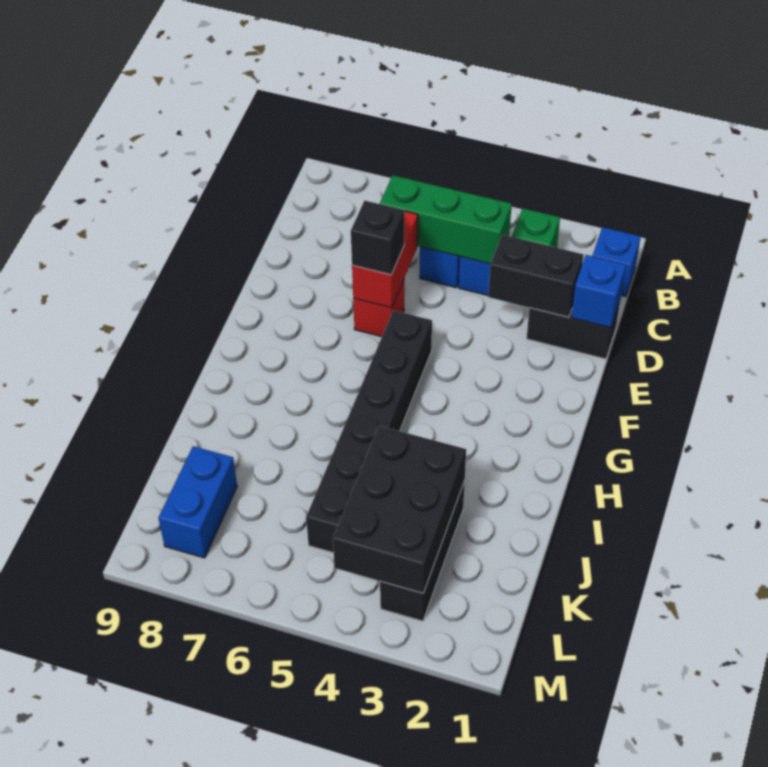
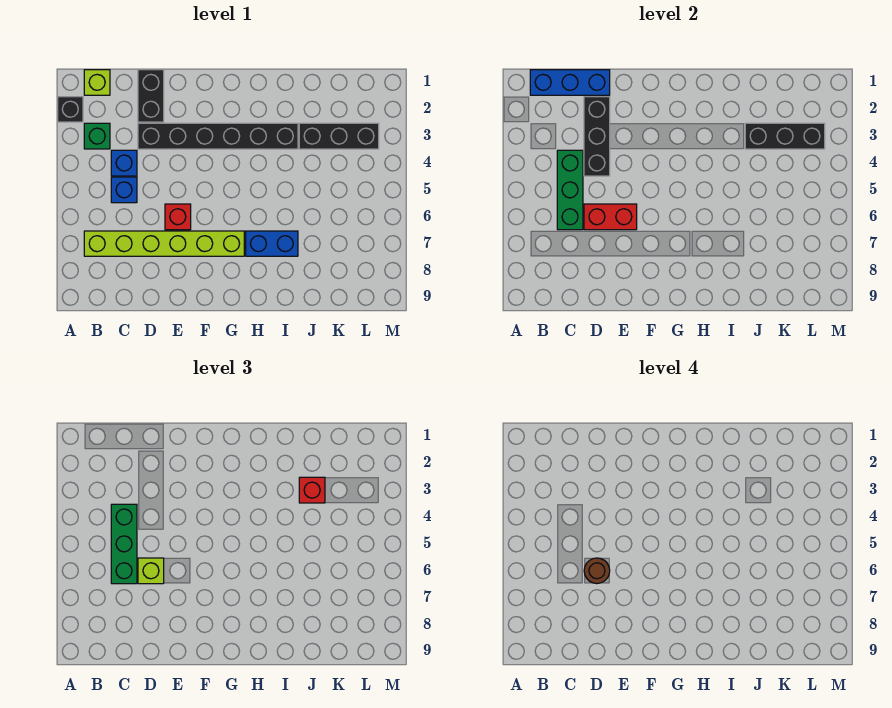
blue brick B1 level 1 -> lime brick B1 level 1
none -> lime brick B7:G7 level 1
none -> green brick C4:C6 level 3
blue brick D1 level 2 -> blue brick B1:D1 level 2
black brick D2:D3 level 2 -> black brick D2:D4 level 2
none -> lime brick D6 level 3
none -> brown round brick D6 level 4
black brick E6 level 3 -> black brick A2 level 1
black brick F5:K5 level 1 -> black brick D3:I3 level 1
black brick J3:L4 level 2 -> black brick J3:L3 level 2
none -> red brick J3 level 3
blue brick K8:L8 level 1 -> blue brick H7:I7 level 1

